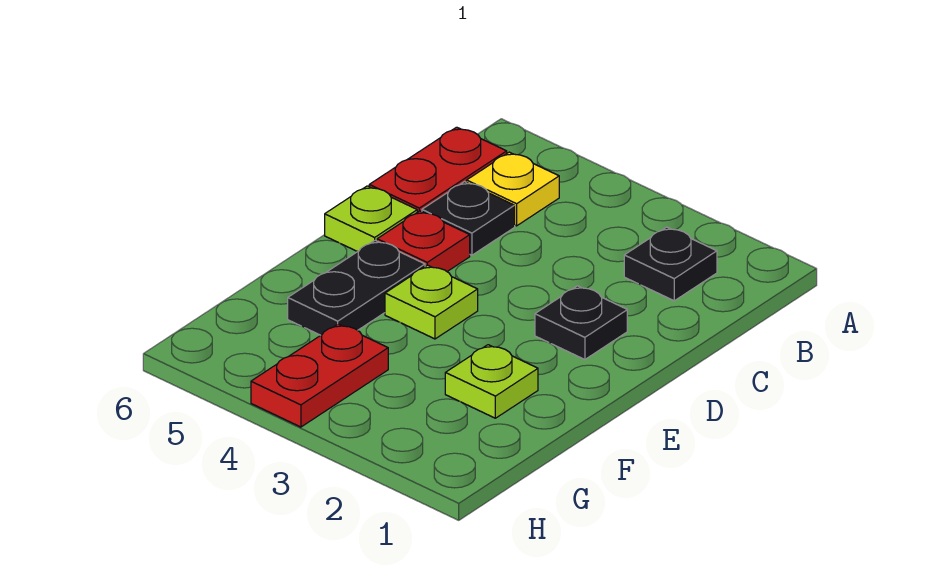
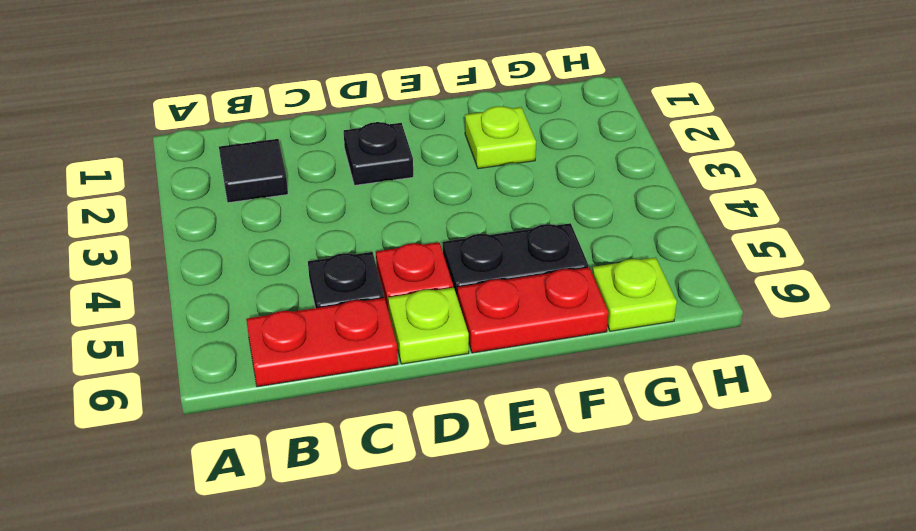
black plate B2 level 1 -> black tile B2 level 1
yellow plate B5 level 1 -> none
lime plate E4 level 1 -> lime plate G6 level 1
red plate G4:H4 level 1 -> red plate E6:F6 level 1

